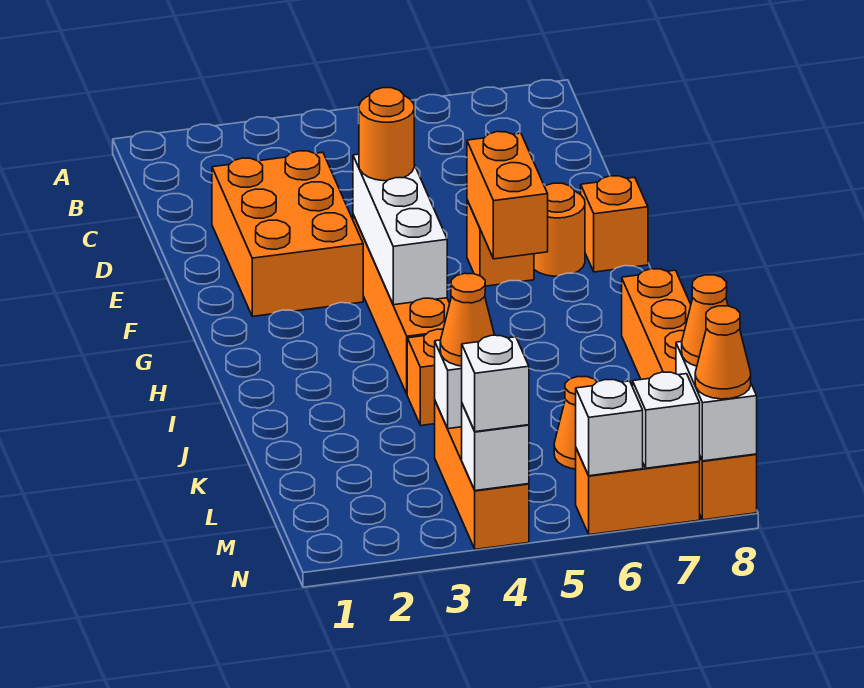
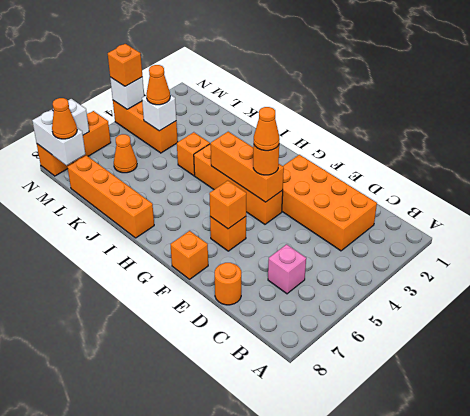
none -> pink brick C6 level 1
orange brick D2:F3 level 1 -> orange brick C2:F3 level 1
white brick F4:H4 level 2 -> orange brick F4:H4 level 2
orange brick F6:G6 level 2 -> orange brick F6 level 2
orange round brick F7 level 1 -> orange round brick D8 level 1
white brick N4 level 3 -> orange brick N4 level 3
white brick N6 level 2 -> none
orange cone N8 level 3 -> orange cone F4 level 4

